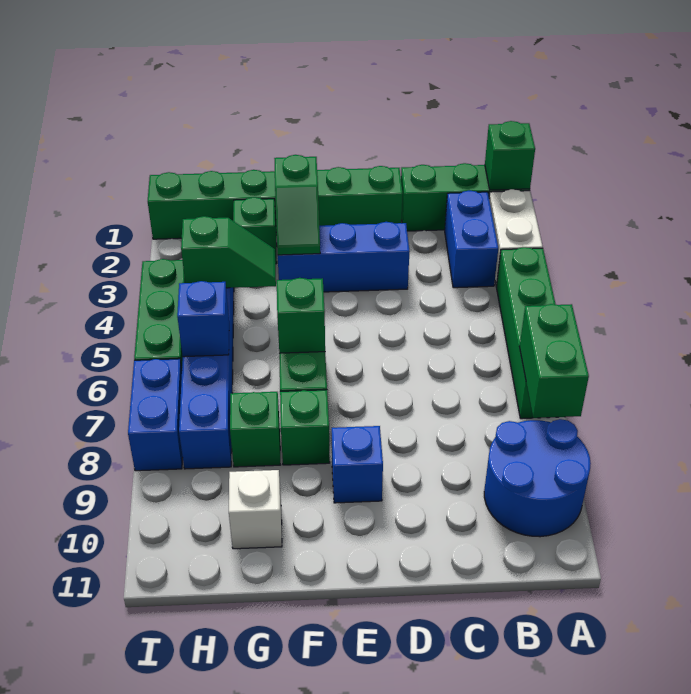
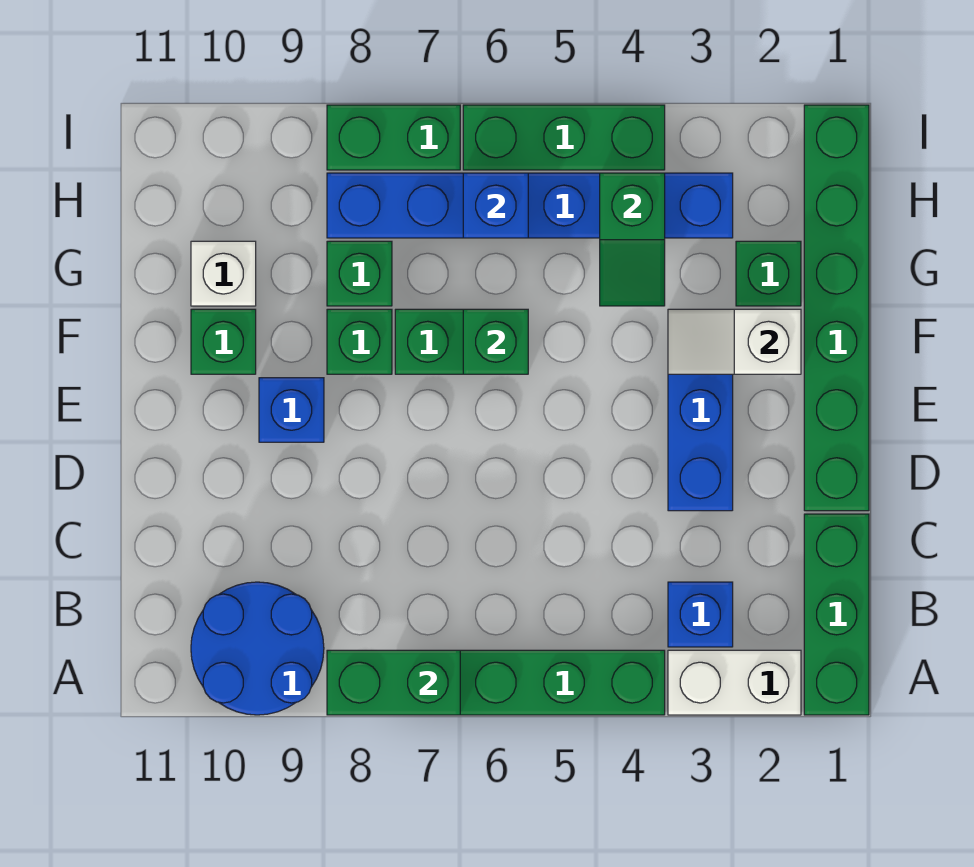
green brick A1 level 2 -> green brick F10 level 1
blue brick B2:B3 level 1 -> blue brick B3 level 1
green slope F2:F3 level 2 top 2 -> white slope F2:F3 level 2 top 2
blue brick I7:I8 level 1 -> green brick I7:I8 level 1

